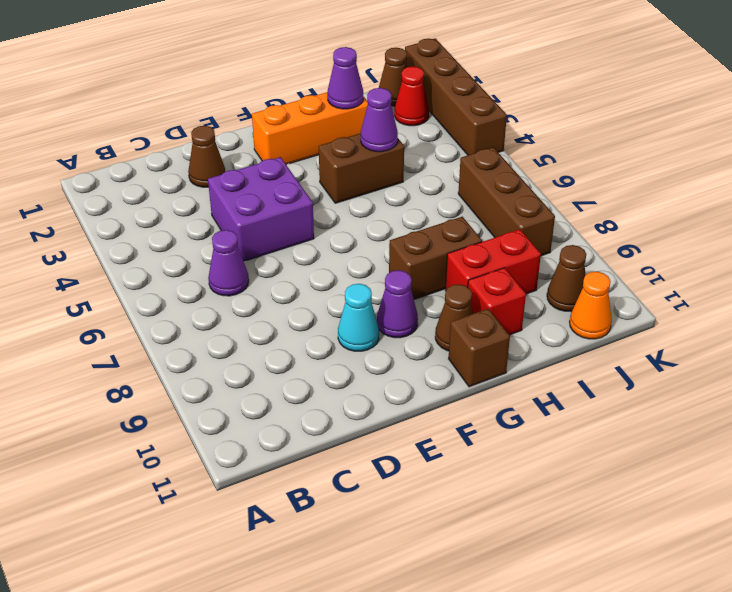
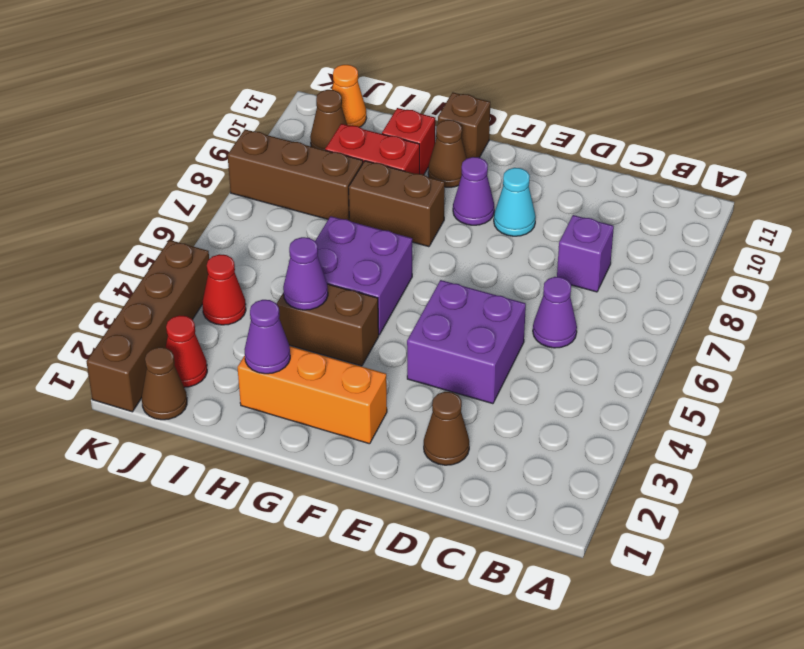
none -> purple brick C8 level 1
none -> purple brick G5:H6 level 1
none -> red cone J4 level 1
brown brick J6:J8 level 1 -> brown brick I8:K8 level 1

